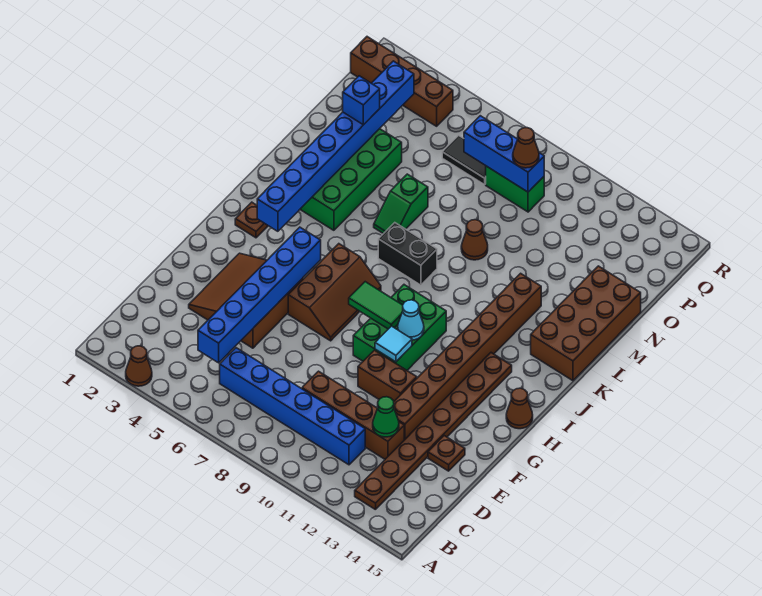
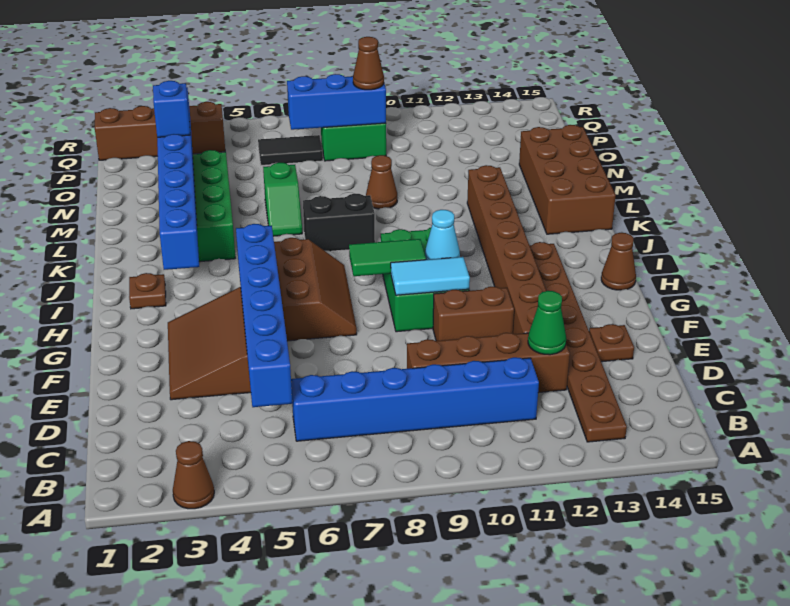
cyan tile G10 level 2 -> cyan tile G9:G10 level 2

